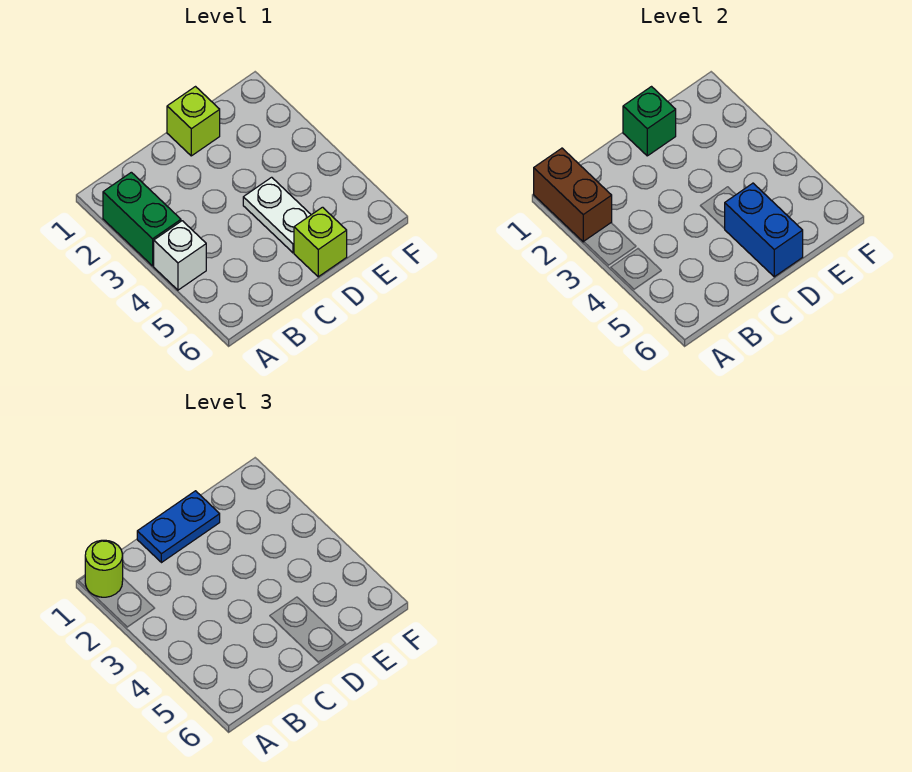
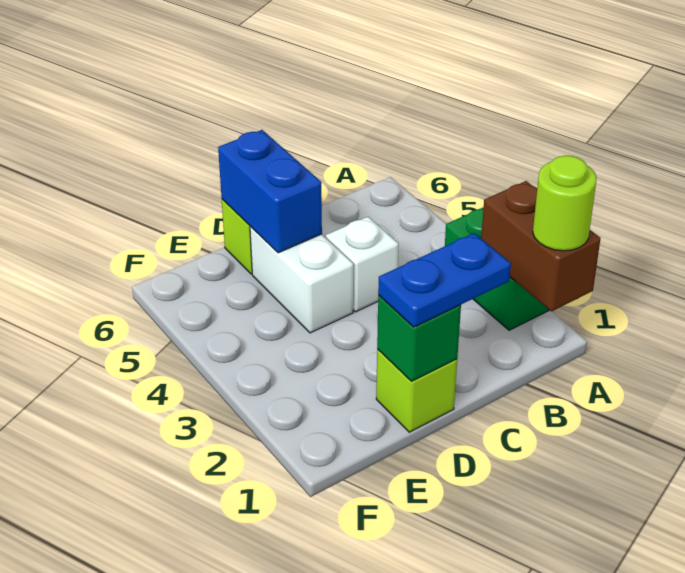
white brick A4 level 1 -> white brick C4 level 1
white plate D4:D5 level 1 -> white brick D4:D5 level 1

